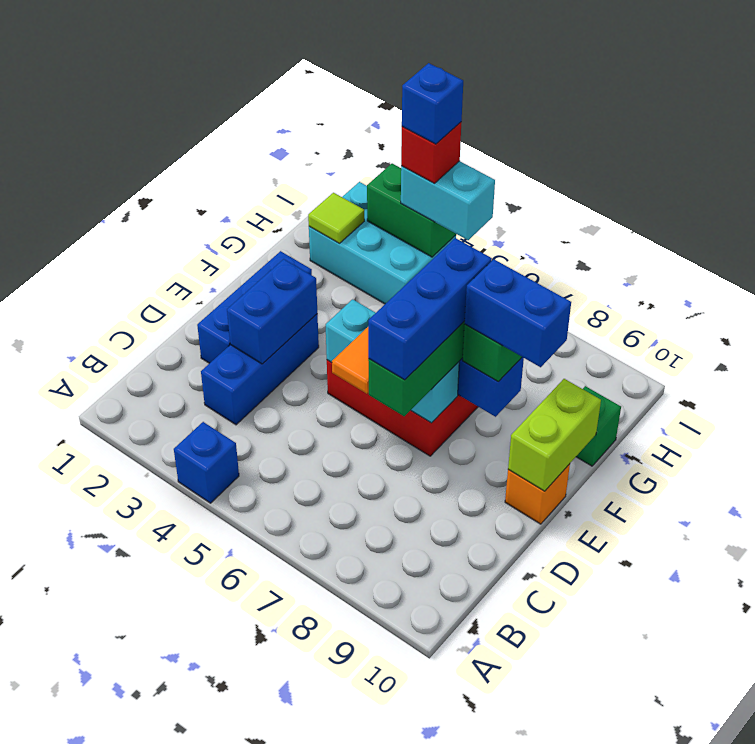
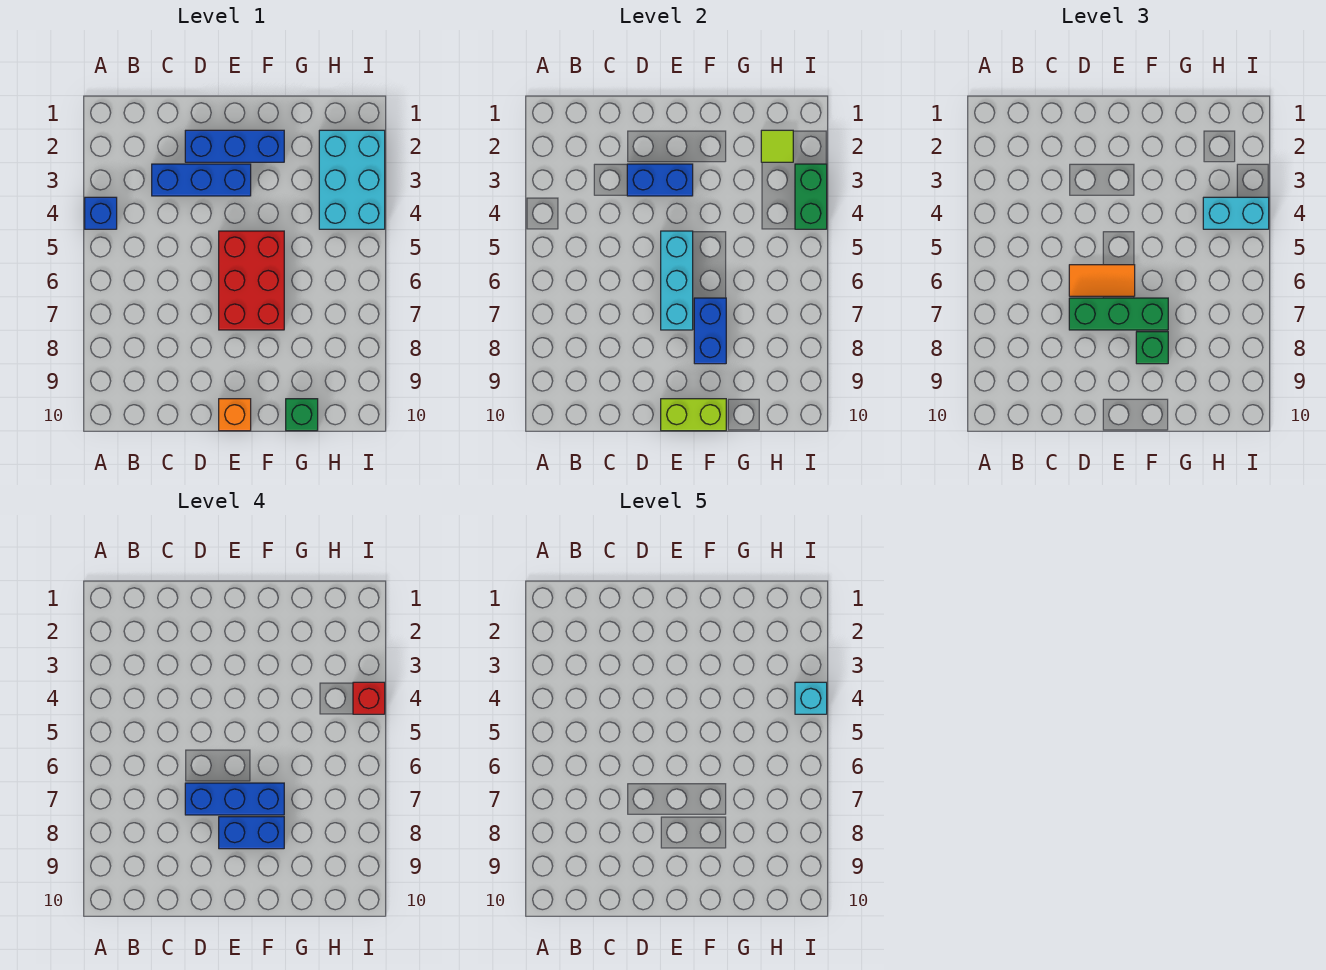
blue brick F8:F9 level 4 -> blue brick E8:F8 level 4
cyan brick I4:I5 level 3 -> cyan brick H4:I4 level 3
blue brick I4 level 5 -> cyan brick I4 level 5

